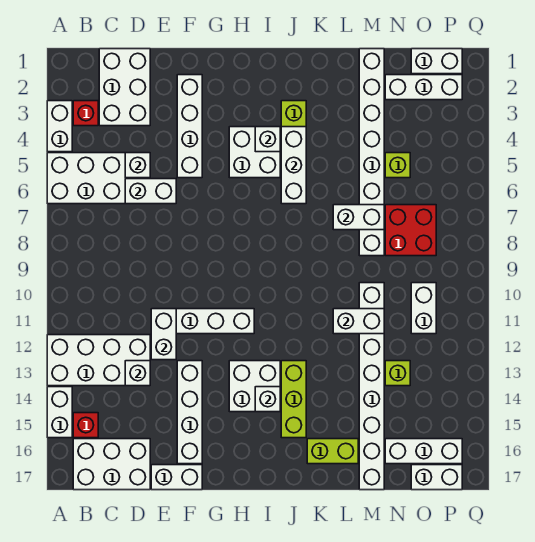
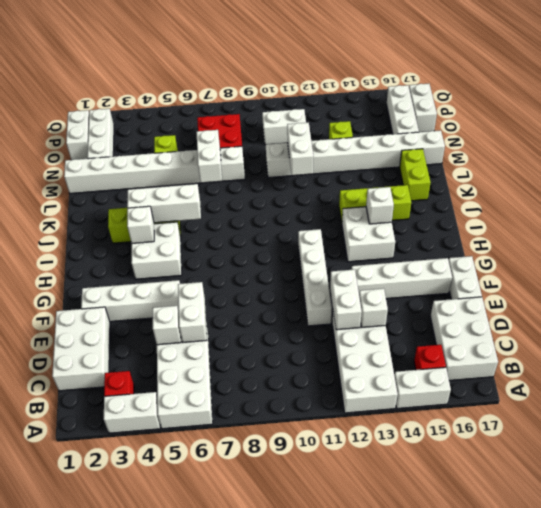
white brick C1:D3 level 1 -> white brick C1:E2 level 1
white brick E11:E12 level 2 -> white brick D12:E12 level 2

